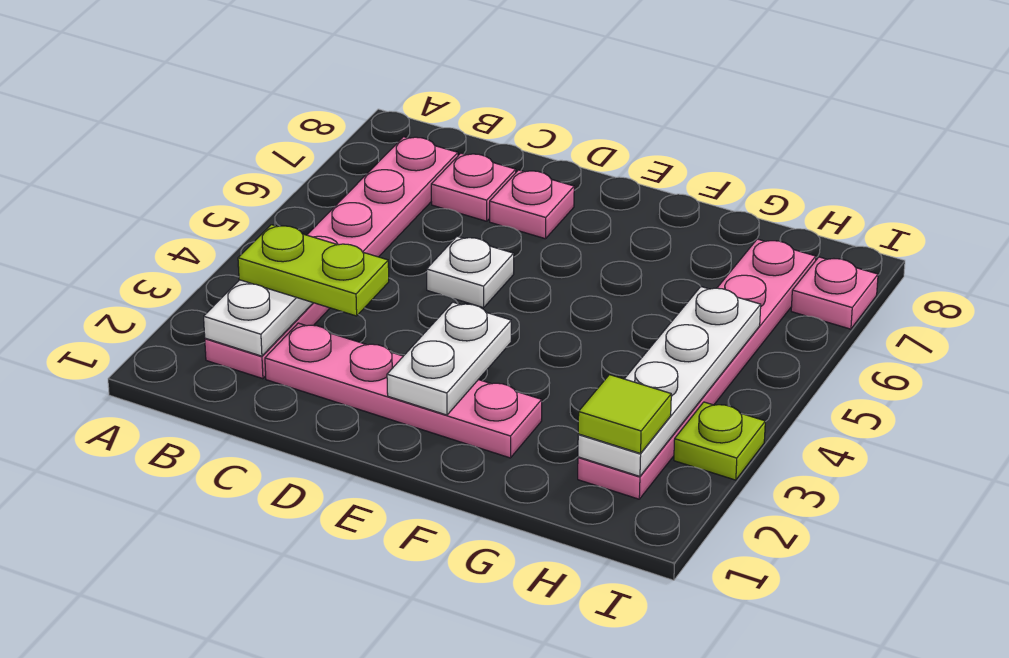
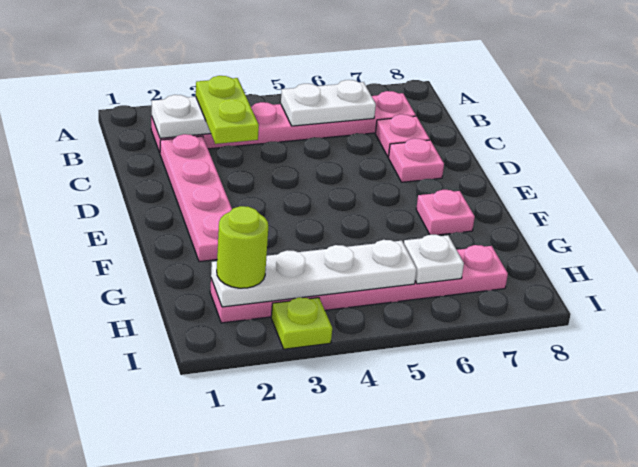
white plate D5 level 1 -> white plate H6 level 2
white plate E2:E3 level 2 -> white plate B5:B6 level 2
lime tile H2 level 3 -> lime round brick H2 level 3
pink plate I7 level 1 -> pink plate F7 level 1

